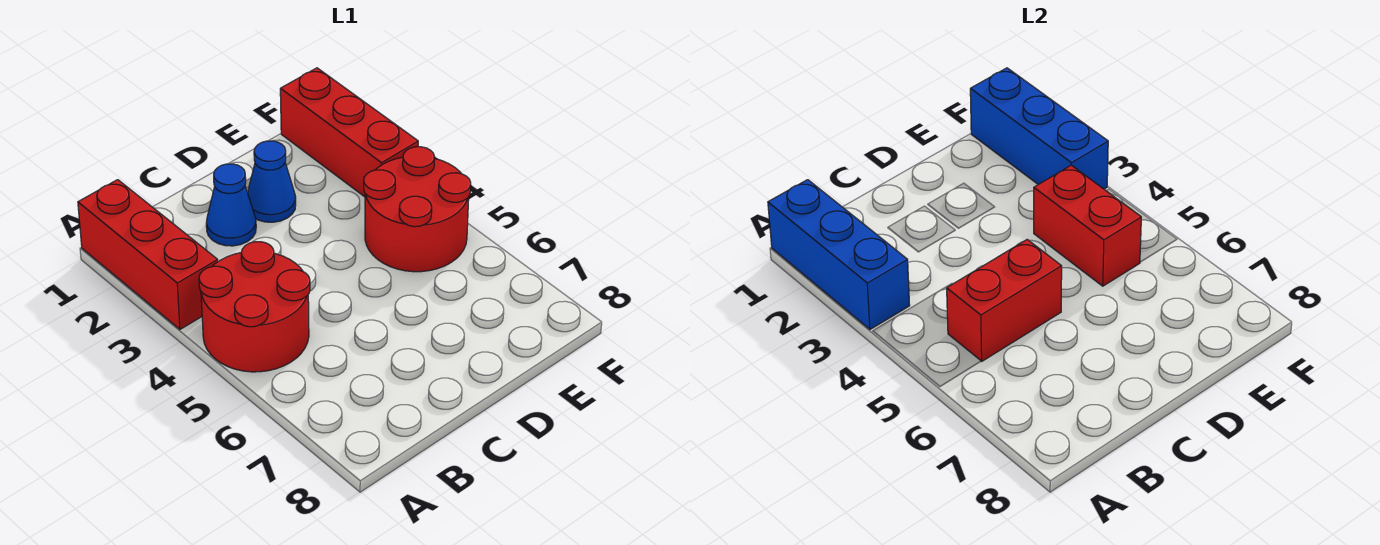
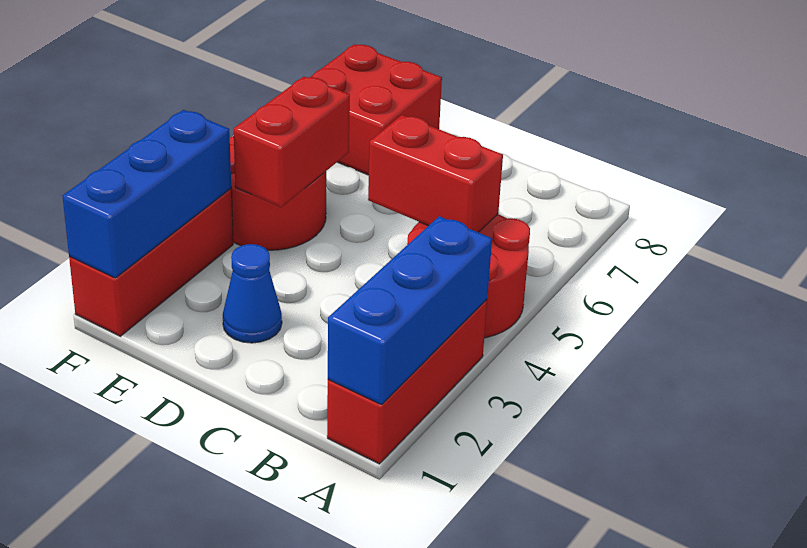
blue cone C2 level 1 -> none
none -> red brick E7:F8 level 1

